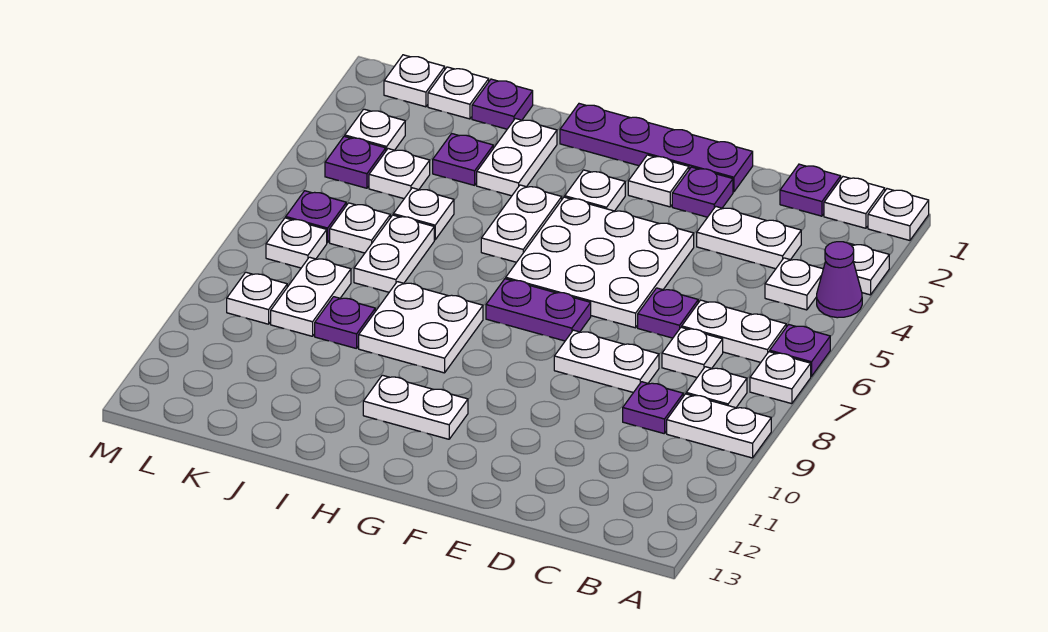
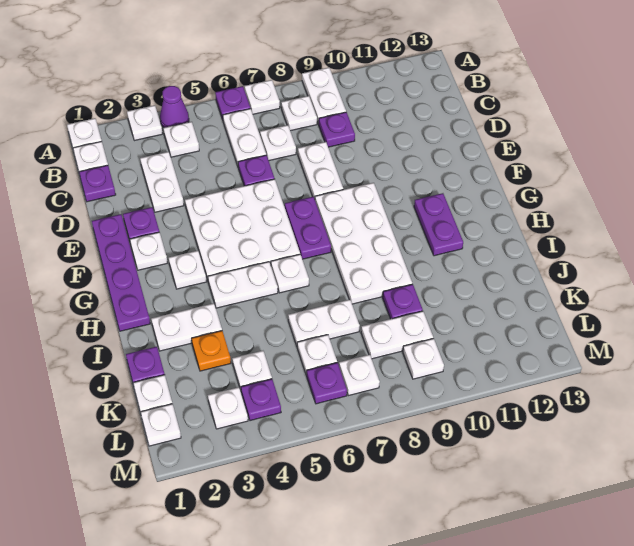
white plate G11:H11 level 1 -> purple plate G11:H11 level 1
white plate H8:I9 level 1 -> white plate F8:I9 level 1
purple plate J3 level 1 -> orange plate J3 level 1
white plate J5 level 1 -> white plate H6 level 1

